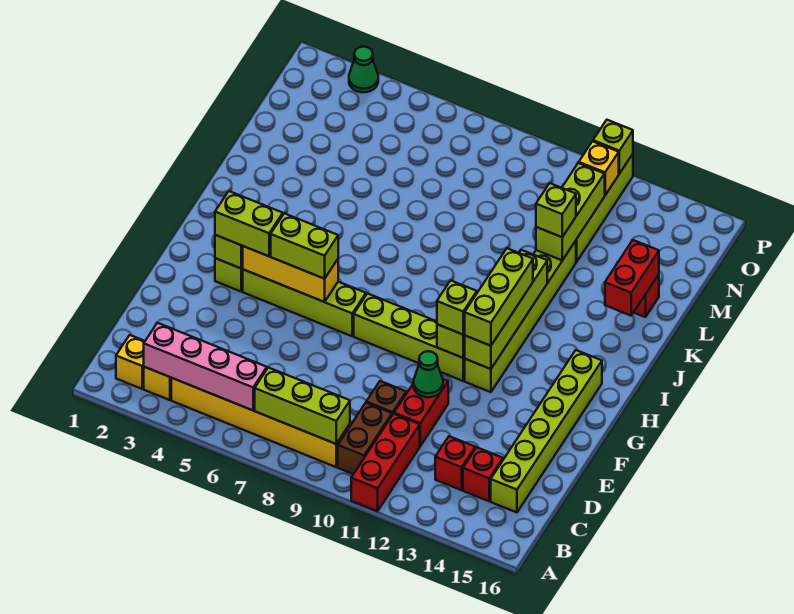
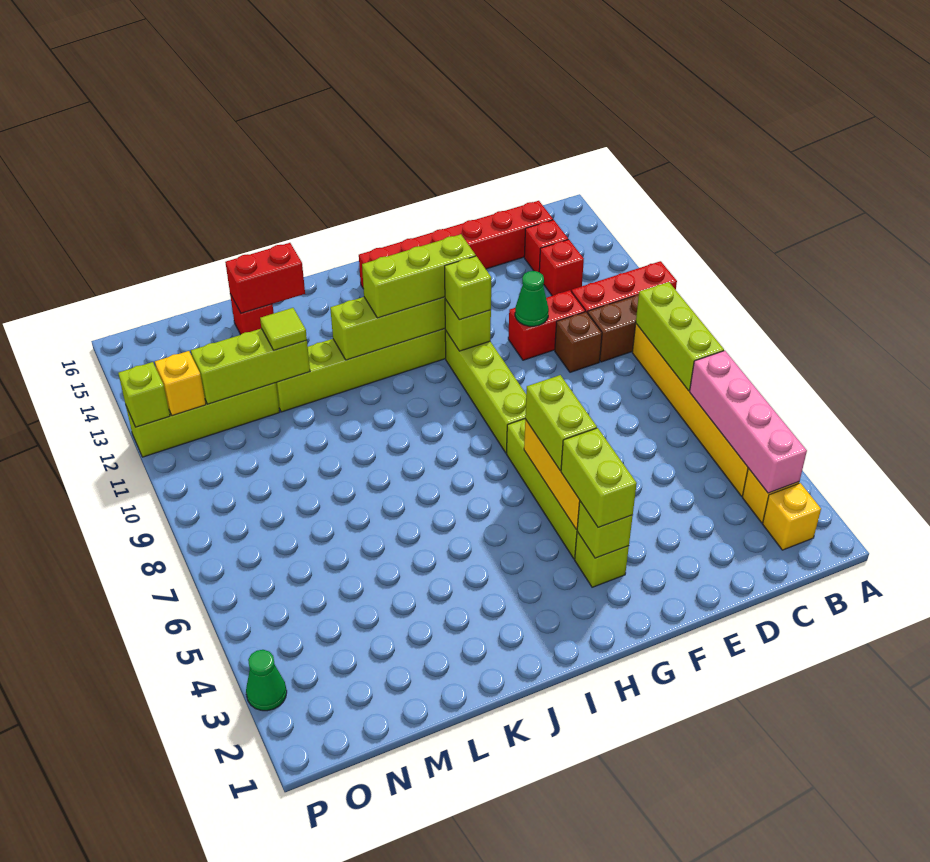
lime brick C15:H15 level 1 -> red brick C15:H15 level 1
lime brick L12 level 3 -> lime tile L12 level 3

